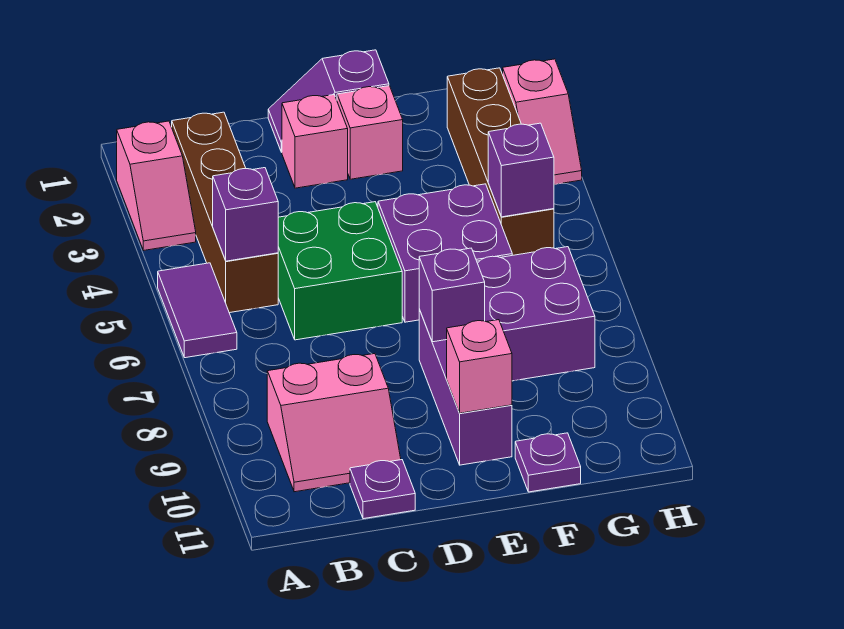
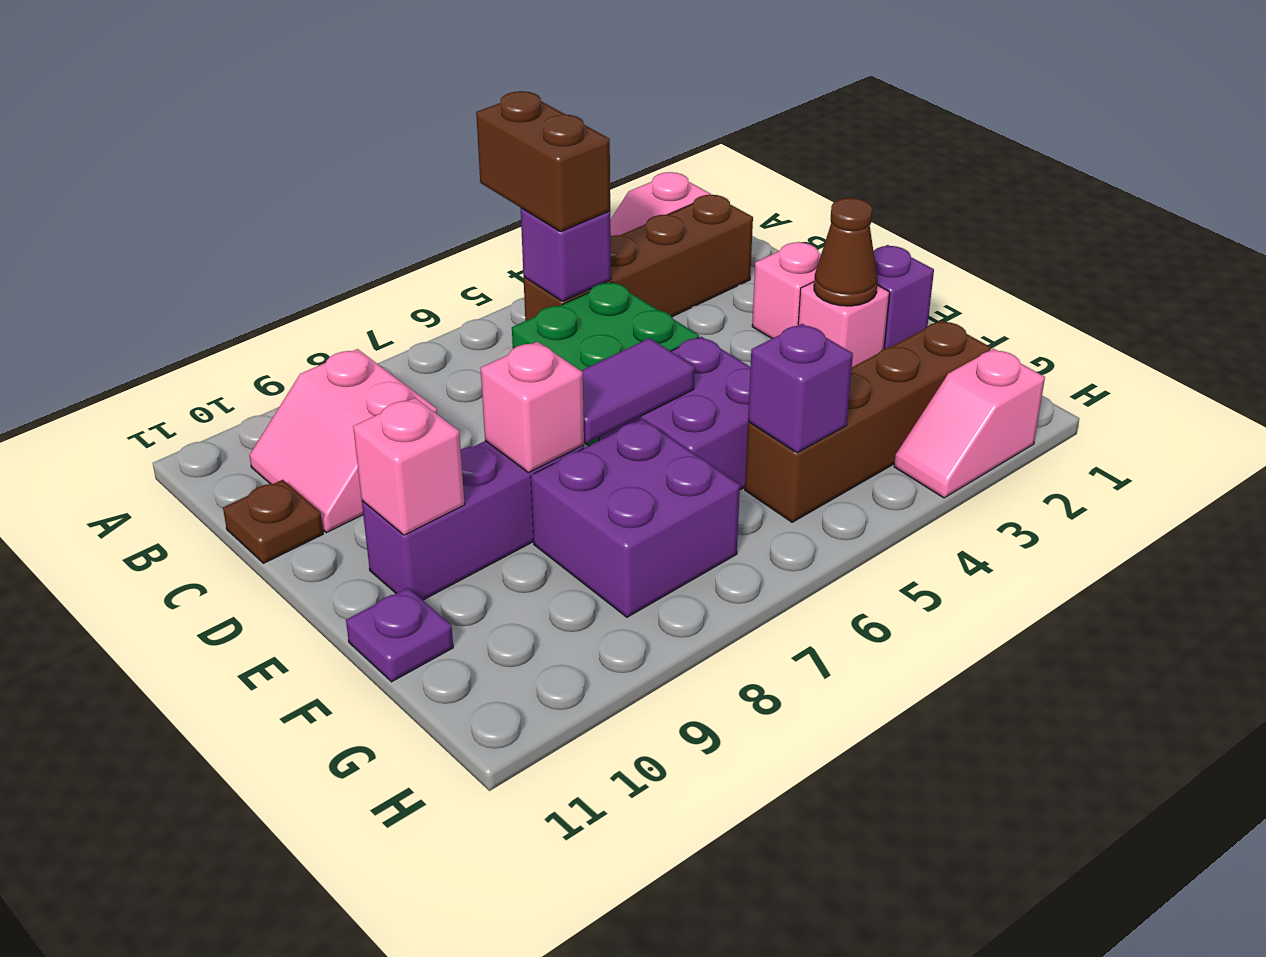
purple tile A5:A6 level 1 -> purple tile E6:E7 level 2
none -> brown brick A5:B5 level 3
purple plate C11 level 1 -> brown plate C11 level 1
none -> brown cone E2 level 2
purple brick E8 level 2 -> pink brick E8 level 2

